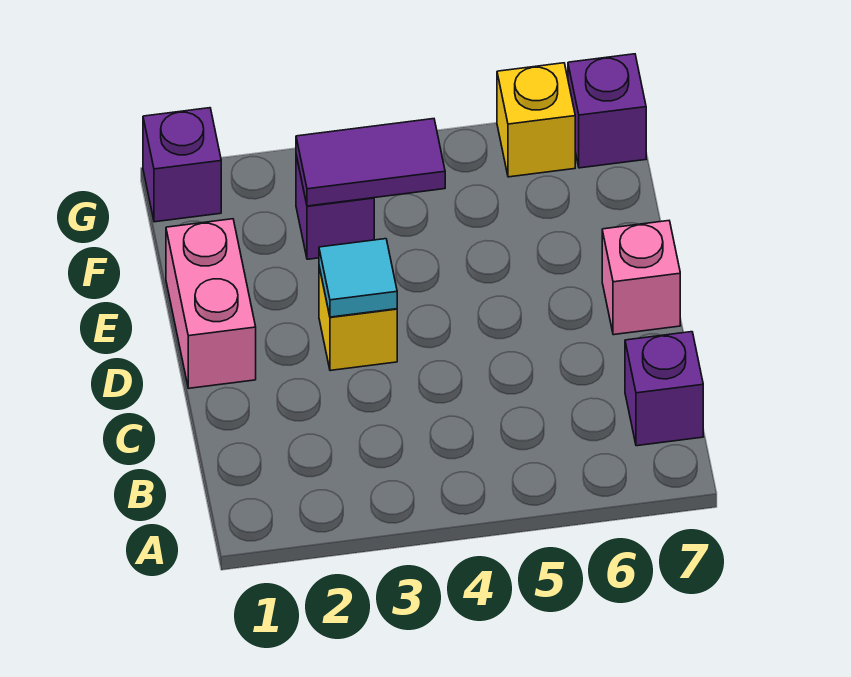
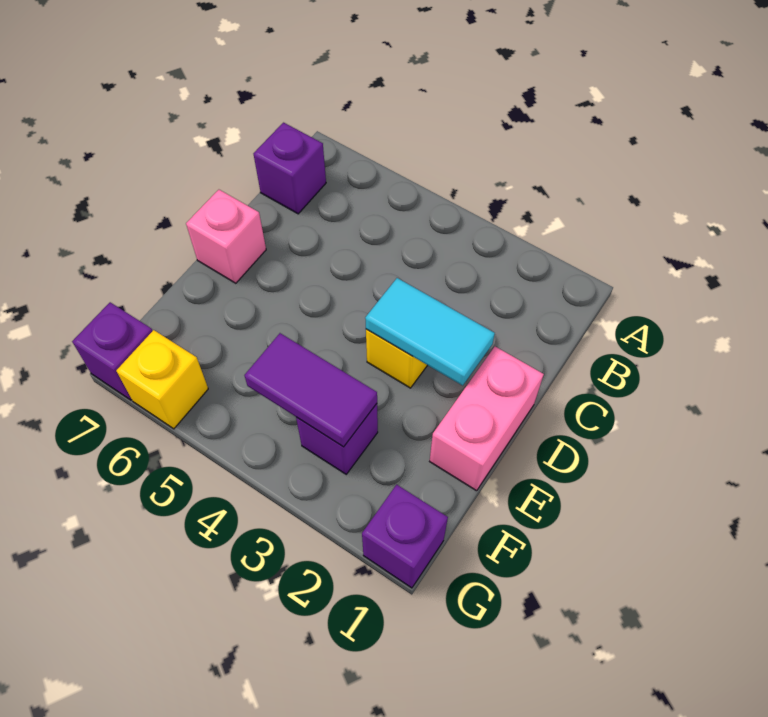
cyan tile D3 level 2 -> cyan tile D2:D3 level 2

